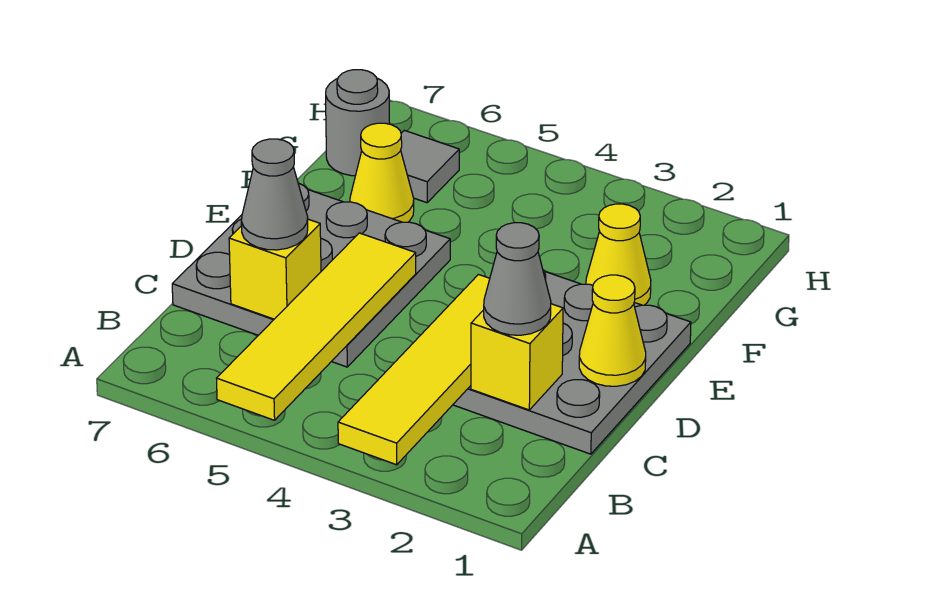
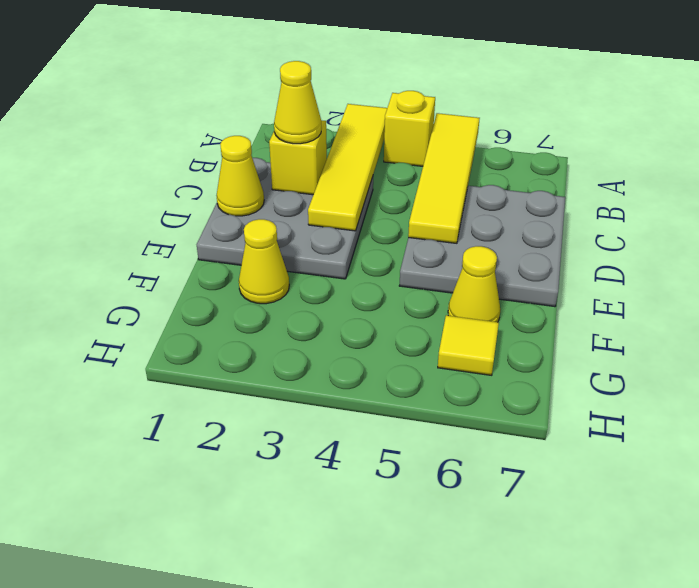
grey cone C2 level 3 -> yellow cone C2 level 3
yellow brick C6 level 2 -> yellow brick A4 level 1
grey cone C6 level 3 -> none
grey tile G6 level 1 -> yellow tile G6 level 1
grey round brick G7 level 1 -> none

